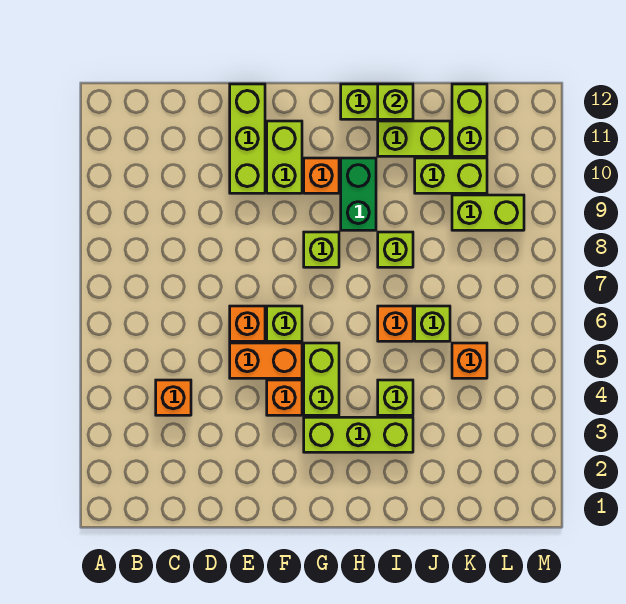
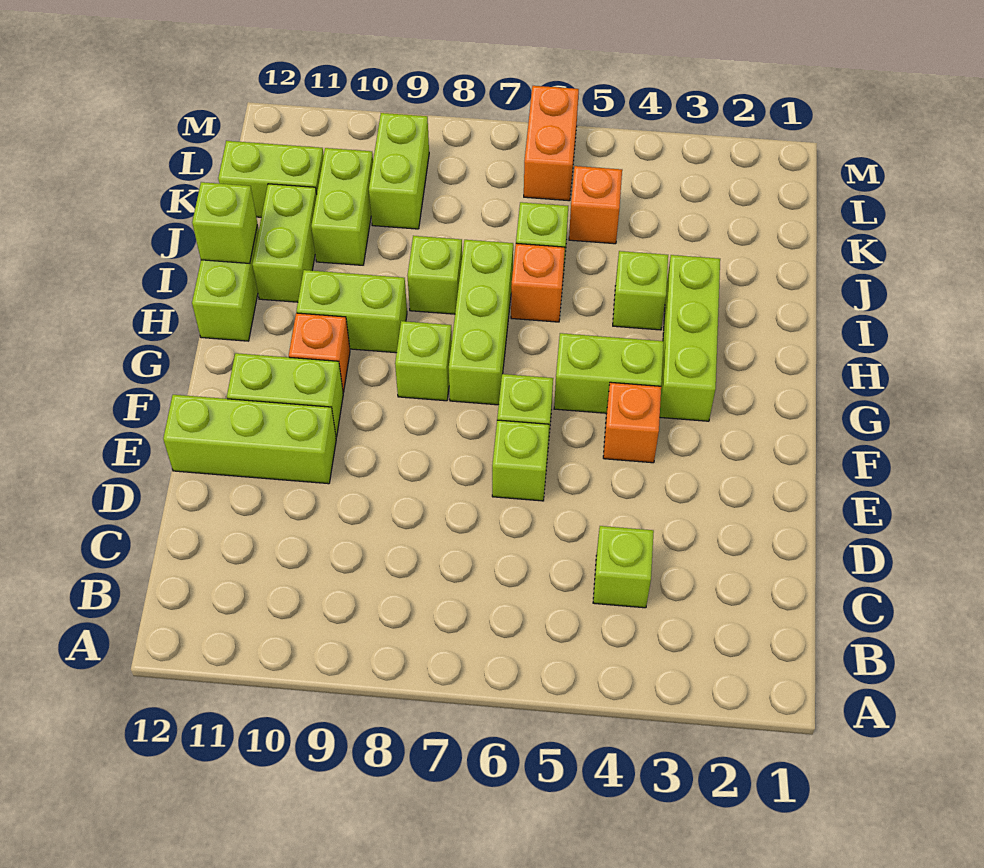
orange brick C4 level 1 -> lime brick C4 level 1
orange brick E5:F5 level 1 -> orange brick L6:M6 level 1
orange brick E6 level 1 -> lime brick E6 level 1
none -> lime brick G7:I7 level 1
green brick H9:H10 level 1 -> lime brick H9:H10 level 1

